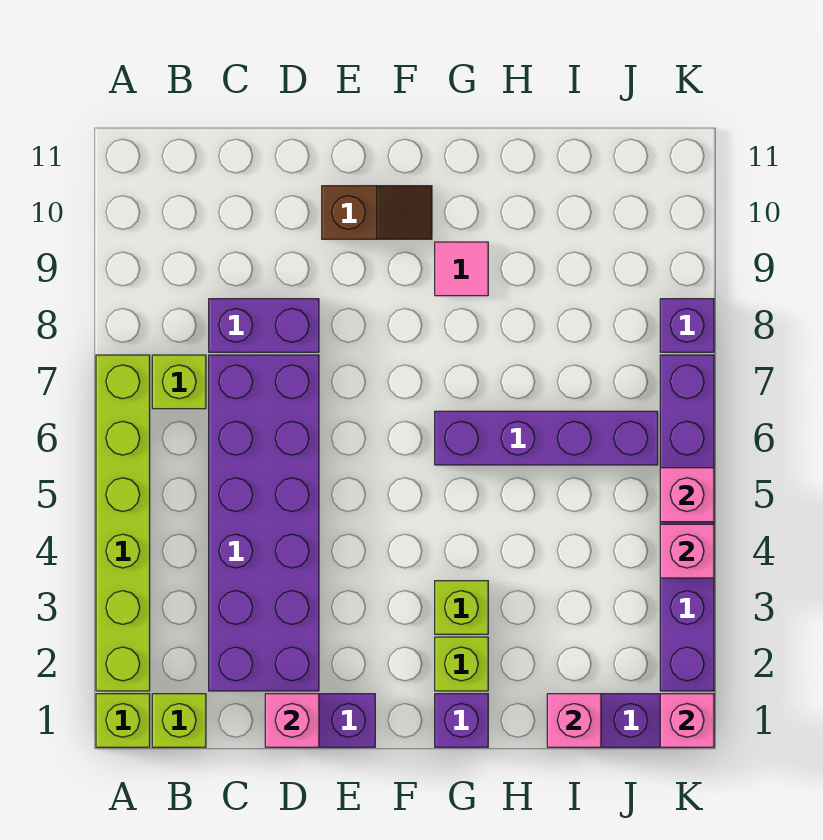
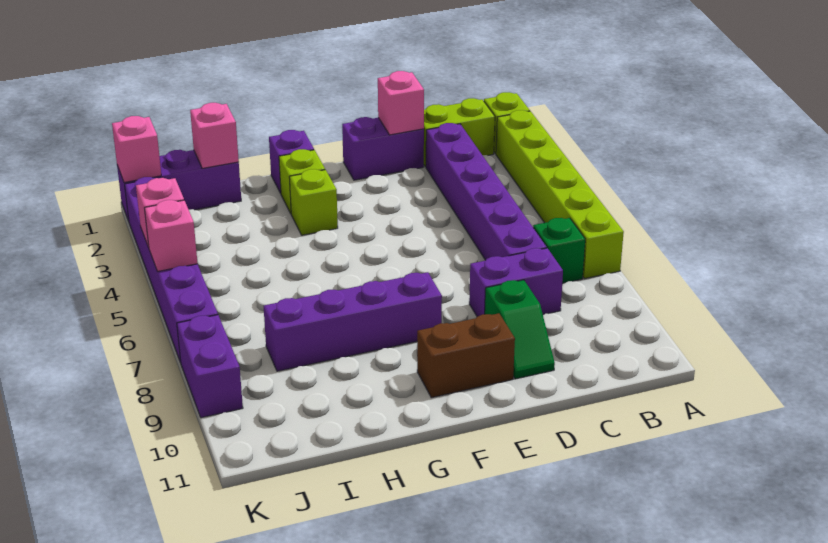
lime brick B1 level 1 -> lime brick B1:C1 level 1
lime brick B7 level 1 -> green brick B7 level 1
purple brick C2:D7 level 1 -> purple brick C2:C7 level 1
none -> green slope D9:D10 level 1 top 9
brown slope E10:F10 level 1 top E -> brown brick E10:F10 level 1
purple brick G6:J6 level 1 -> purple brick F8:I8 level 1
pink tile G9 level 1 -> none
purple brick K8 level 1 -> purple brick K8:K9 level 1

